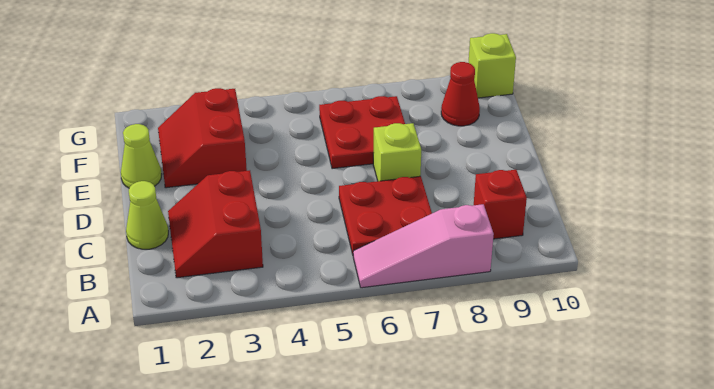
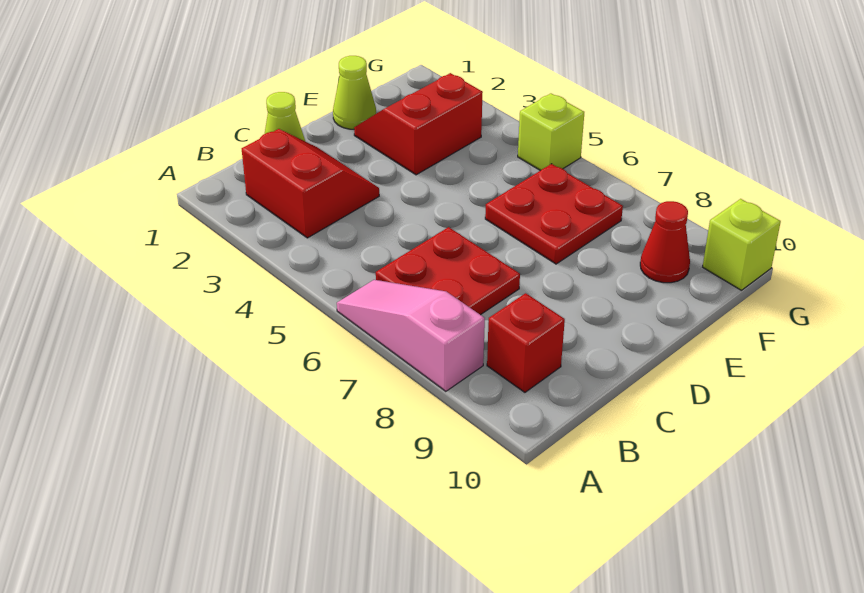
red slope B2:C3 level 1 top 3 -> red slope B2:C3 level 1 top B
lime brick D7 level 1 -> lime brick G5 level 1

